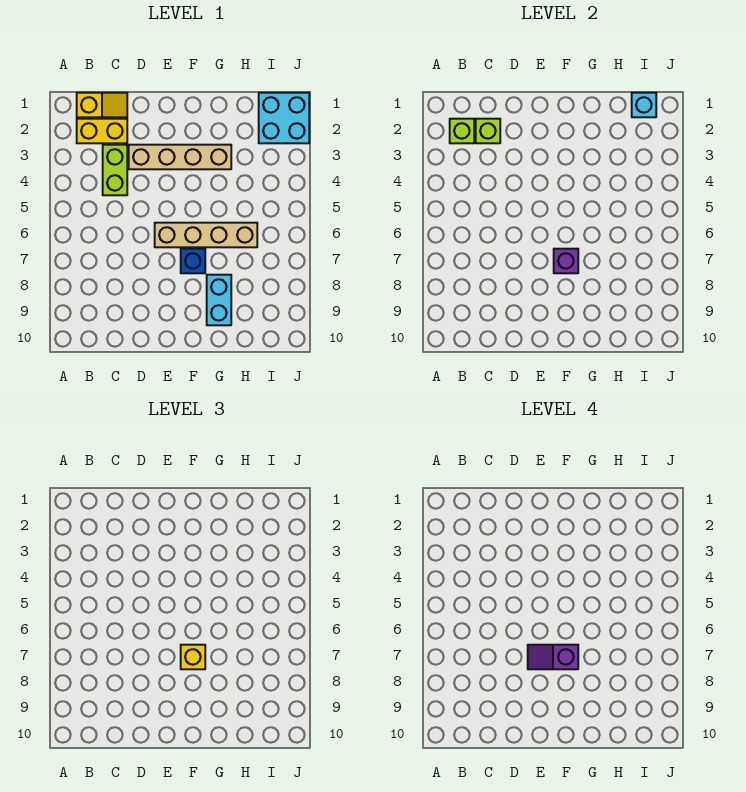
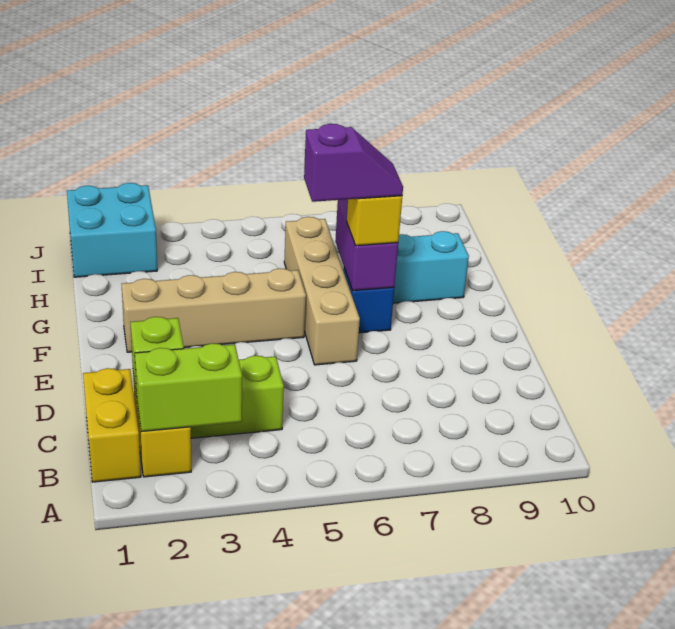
yellow slope B1:C1 level 1 top B -> yellow brick B1:C1 level 1
lime brick B2 level 2 -> lime brick B2:B3 level 2
tan brick D3:G3 level 1 -> tan brick F2:F5 level 1
purple slope E7:F7 level 4 top F -> purple slope F6:F7 level 4 top 6
purple brick F7 level 2 -> purple brick F7:G7 level 2
cyan brick I1 level 2 -> none

